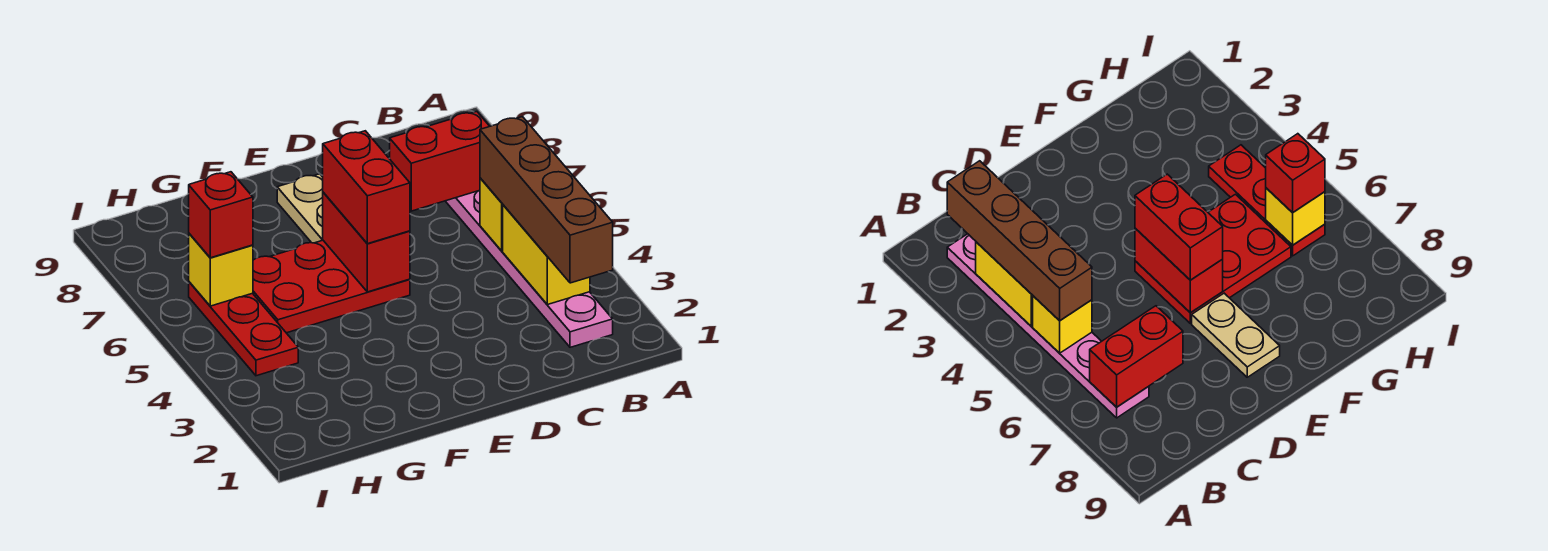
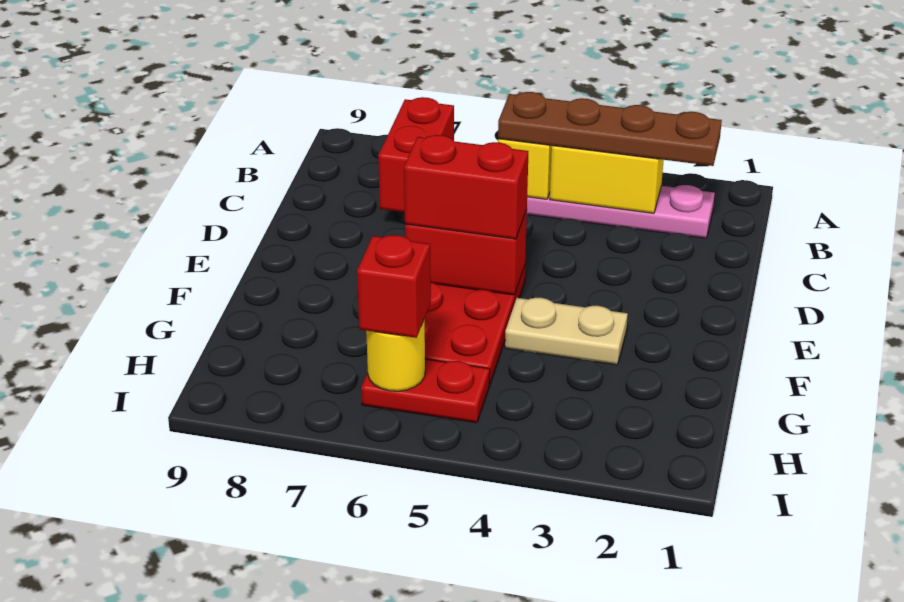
brown brick B2:B5 level 3 -> brown plate B2:B5 level 3
tan plate E7:E8 level 1 -> tan plate F3:F4 level 1
red plate H4:H6 level 1 -> red plate H5:H6 level 1
yellow brick H6 level 2 -> yellow round brick H6 level 2

